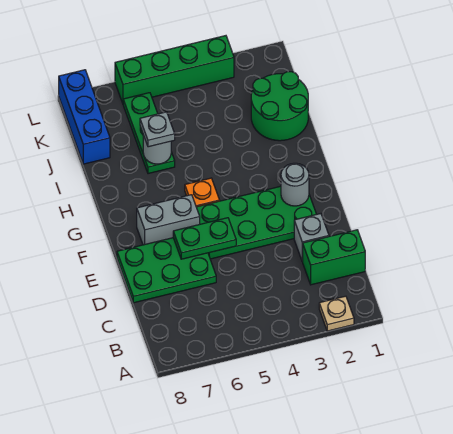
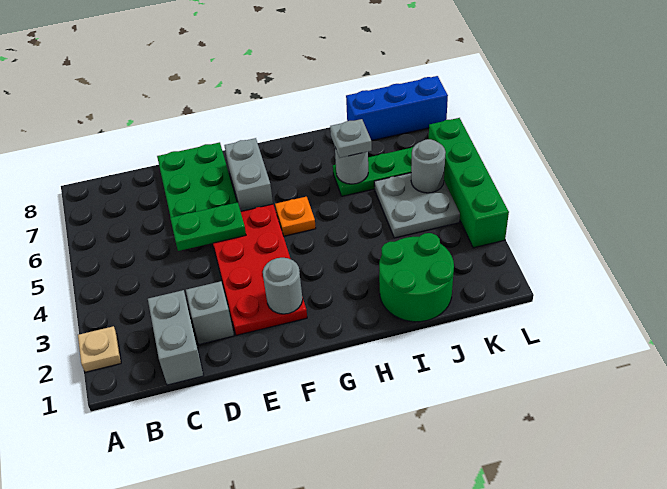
green brick C1:C2 level 1 -> grey brick C1:C2 level 1
green plate E2:F5 level 1 -> red plate E2:F5 level 1
green plate E5:E6 level 2 -> green plate D5:E5 level 2
none -> grey plate J4:K5 level 1
none -> grey round brick K5 level 2

